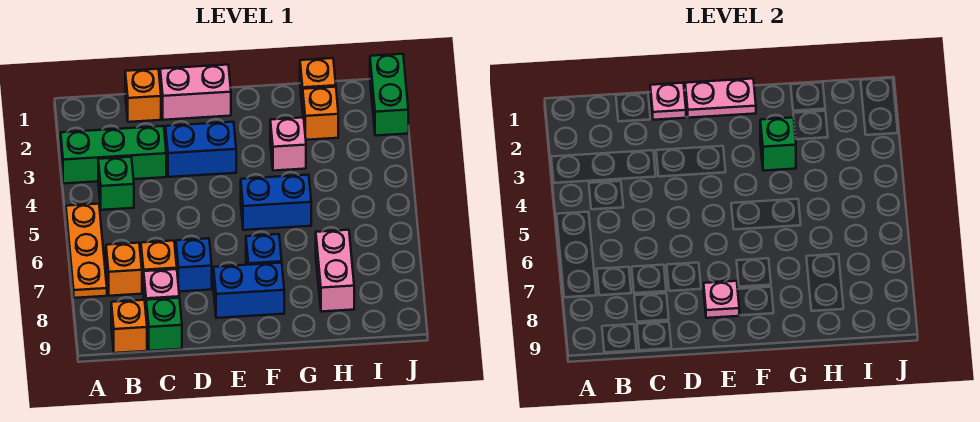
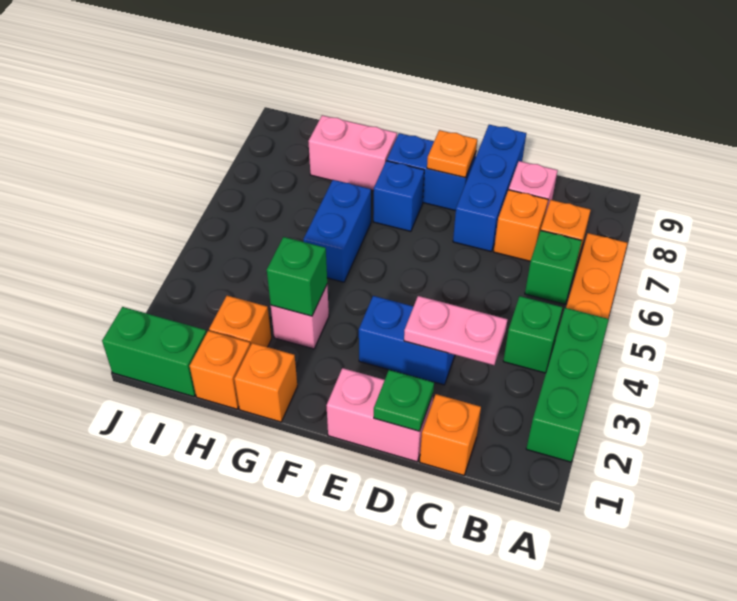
green brick A3:C3 level 1 -> green brick A2:A4 level 1
orange brick B9 level 1 -> orange brick G1 level 1
green brick C9 level 1 -> green brick B6 level 1
pink plate D1 level 2 -> green plate D1 level 2
blue brick D7 level 1 -> blue brick D7:D9 level 1
pink plate E1:F1 level 2 -> pink plate C3:D3 level 2
pink plate E8 level 2 -> orange plate E8 level 2
blue brick F5:G5 level 1 -> blue brick G5:G6 level 1
pink brick H7:H8 level 1 -> pink brick G8:H8 level 1
green brick J1:J2 level 1 -> green brick I1:J1 level 1

